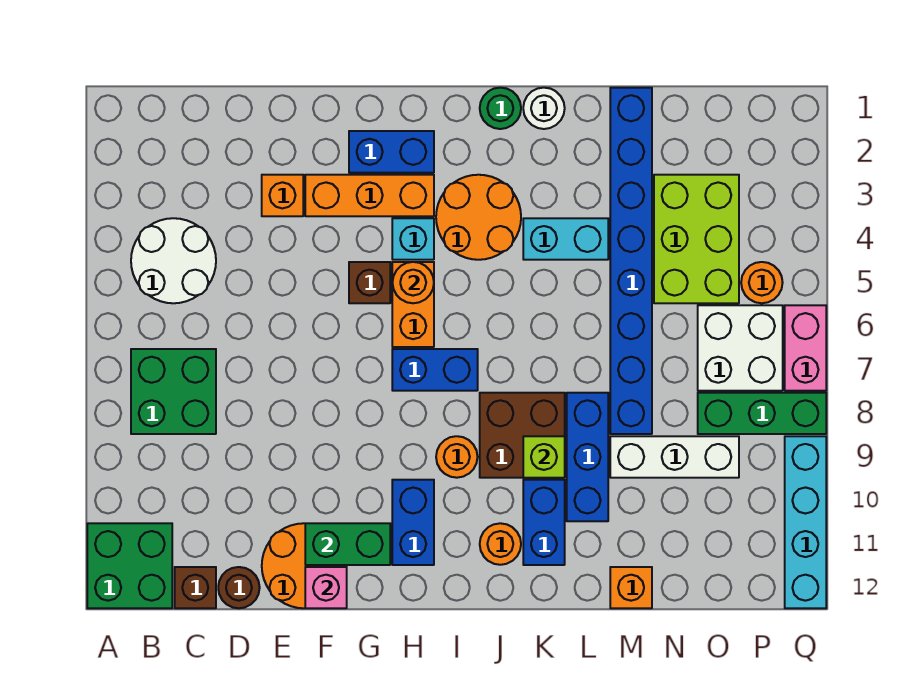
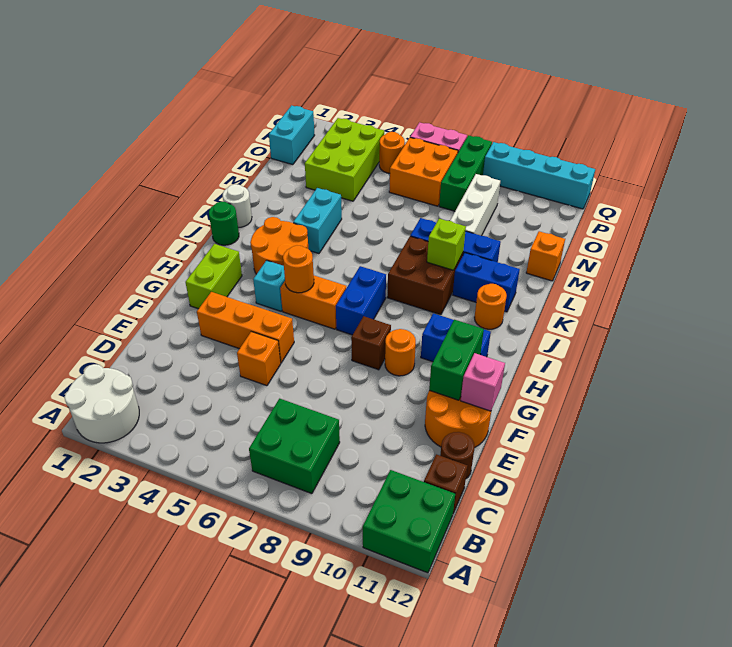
white round brick B4:C5 level 1 -> white round brick A1:B2 level 1
orange brick E3 level 1 -> orange brick E5 level 1
orange brick F3:H3 level 1 -> orange brick F3:F5 level 1
blue brick G2:H2 level 1 -> lime brick G2:H2 level 1
brown brick G5 level 1 -> brown brick G8 level 1
orange round brick I9 level 1 -> orange round brick G9 level 1
blue brick M1:M8 level 1 -> none
lime brick N3:O5 level 1 -> lime brick N3:P4 level 1
none -> cyan brick O1:P1 level 1
white brick O6:P7 level 1 -> orange brick O6:P7 level 1

